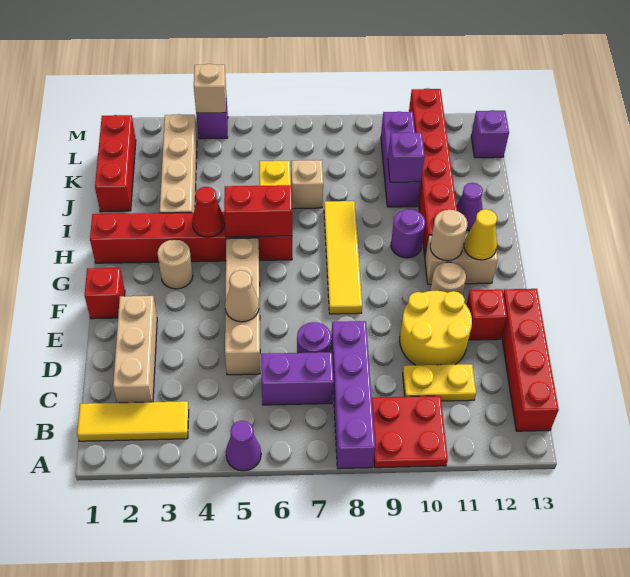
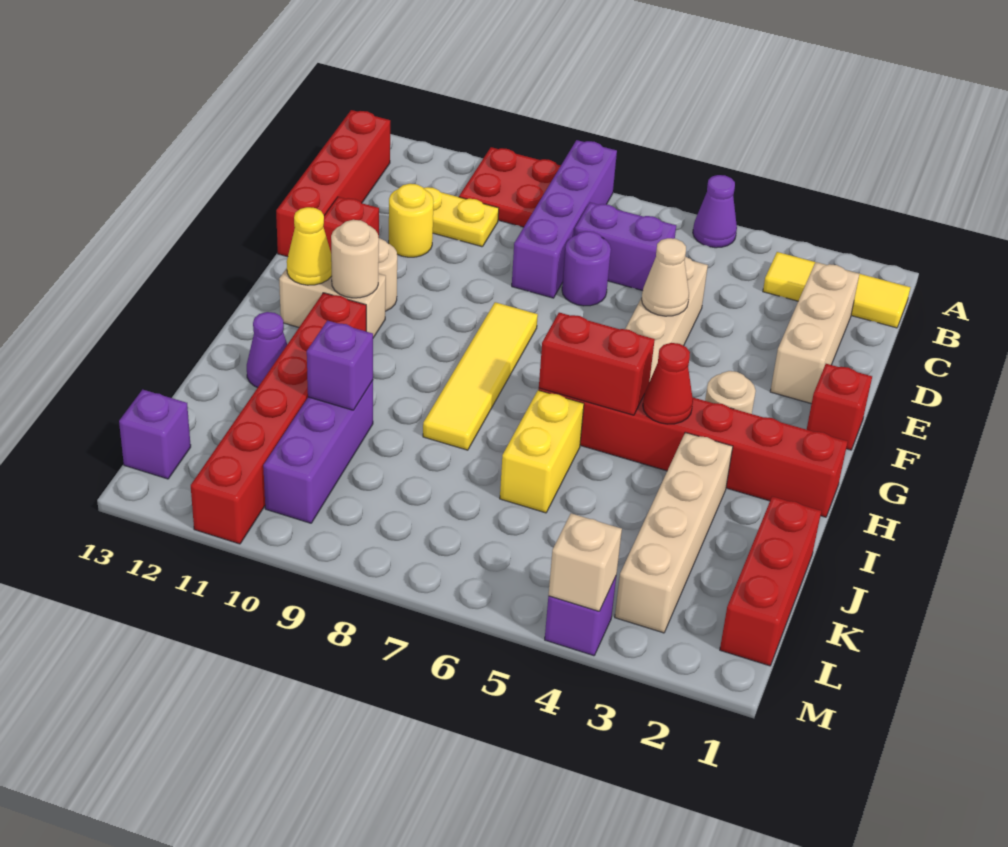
yellow round brick D10:E11 level 1 -> yellow round brick D11 level 1
purple round brick H10 level 1 -> none
tan brick J7 level 1 -> none

